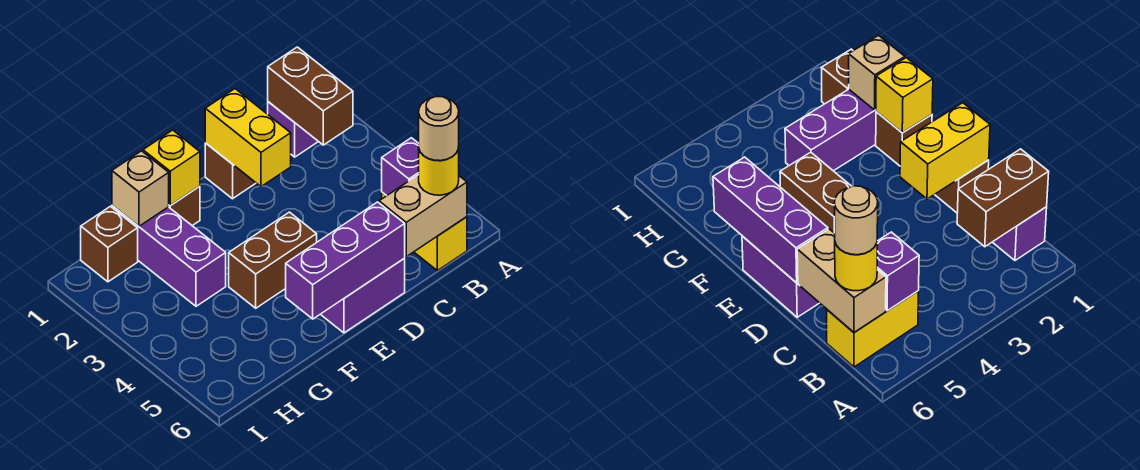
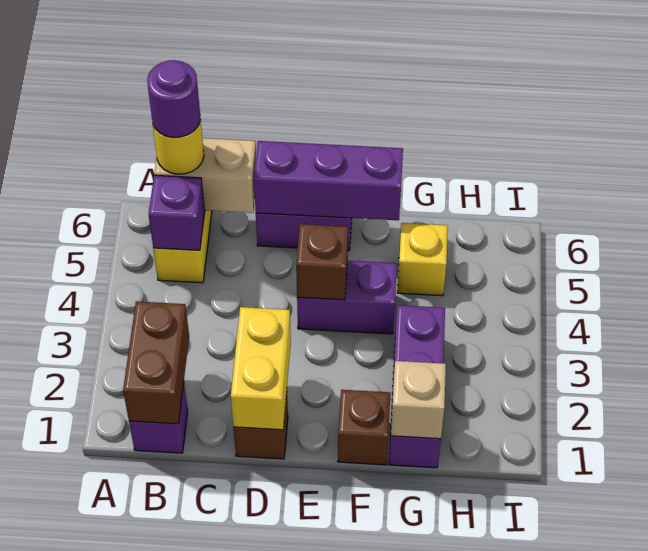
tan round brick B6 level 4 -> purple round brick B6 level 4
brown brick E4:F4 level 1 -> purple brick E4:F4 level 1
yellow brick F1 level 2 -> yellow brick G5 level 1
brown brick H1 level 1 -> brown brick E4 level 2

